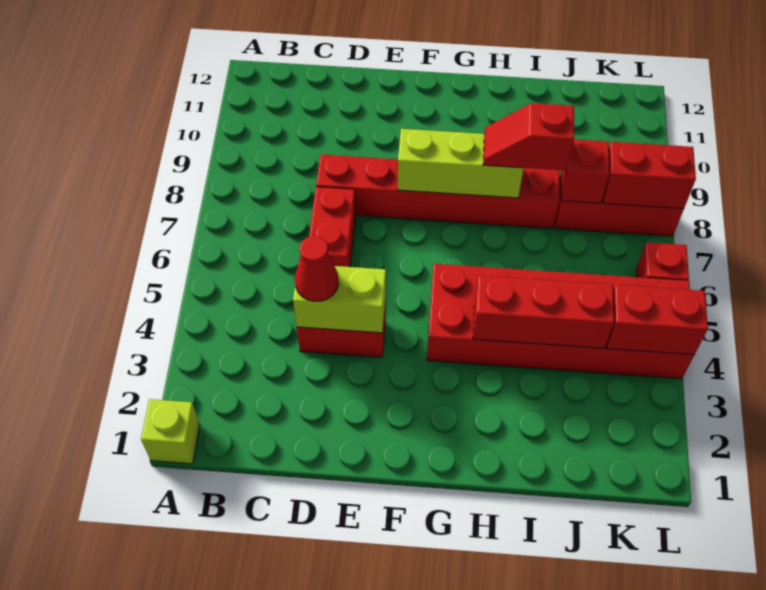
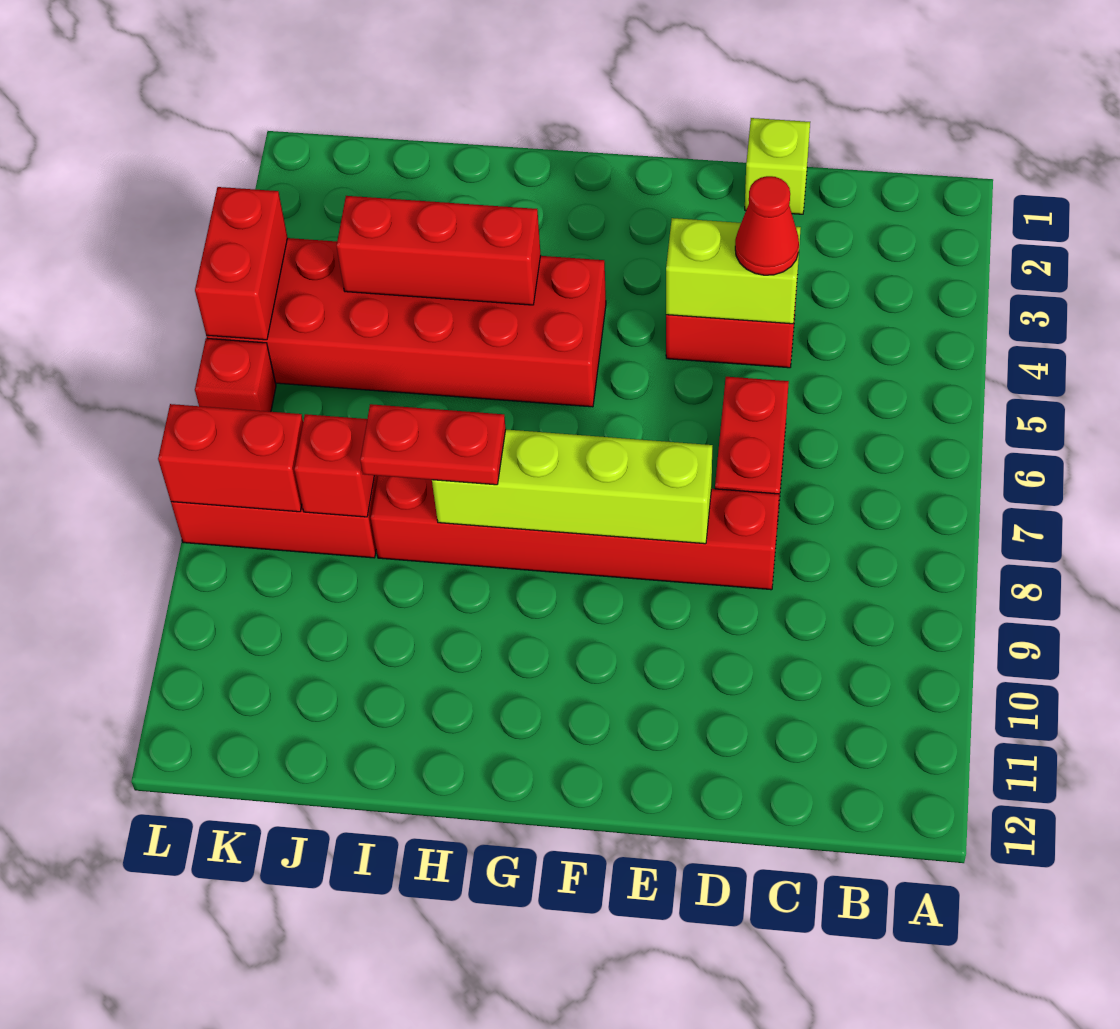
lime brick A1 level 1 -> lime brick D1 level 1
lime brick F8:H8 level 2 -> lime brick E8:H8 level 2
red slope H8:I8 level 3 top I -> red plate H8:I8 level 3
red brick K4:L4 level 2 -> red brick L4:L5 level 2

